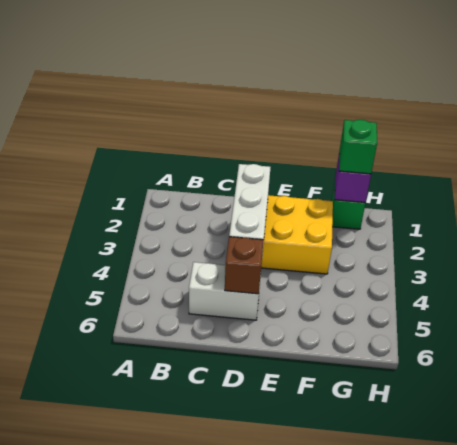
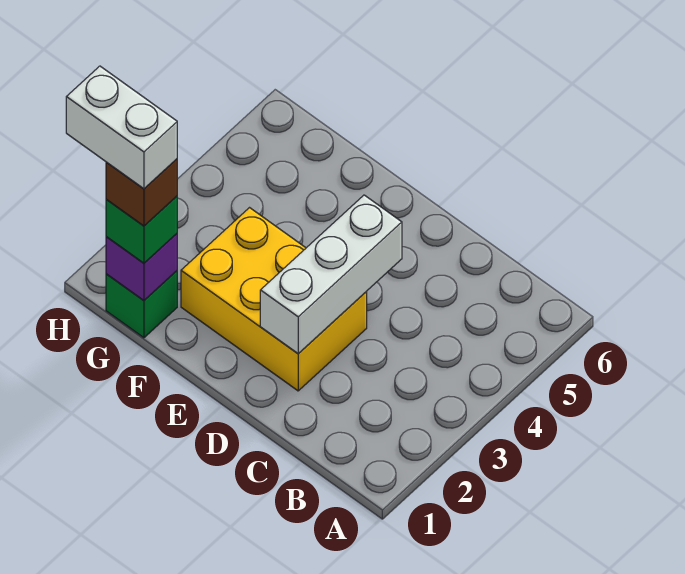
white brick C5:D5 level 1 -> white brick G1:H1 level 5
brown brick D5 level 2 -> brown brick G1 level 4

